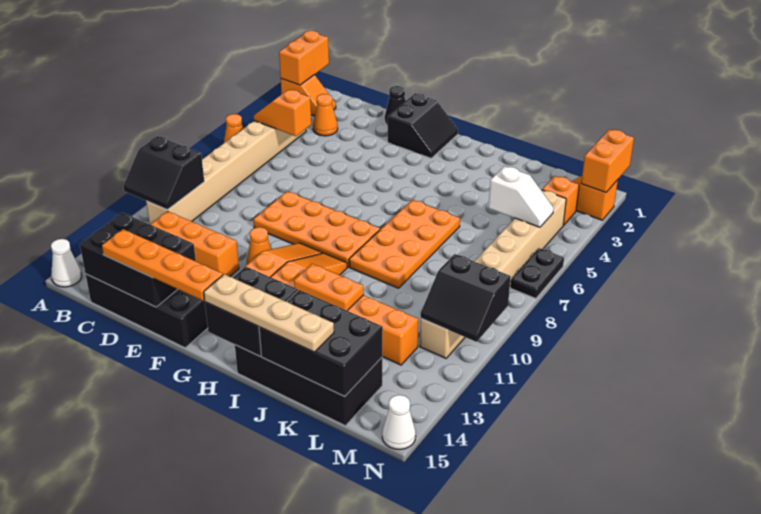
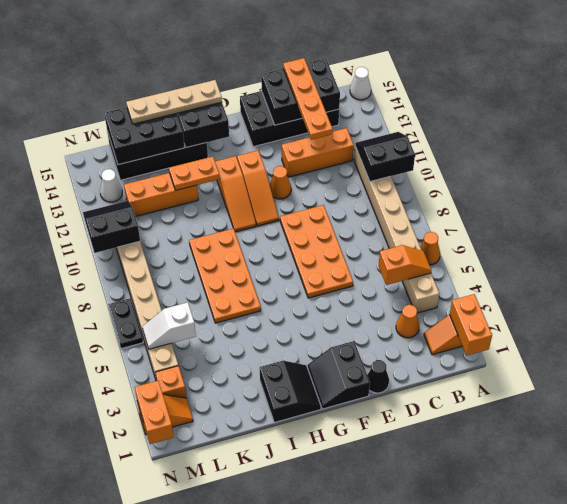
orange plate D15:G15 level 3 -> orange plate D12:D15 level 3
orange plate E8:H9 level 1 -> orange plate E6:F9 level 1
none -> black slope H1:I2 level 1 top I
white cone N15 level 1 -> white cone M13 level 1

